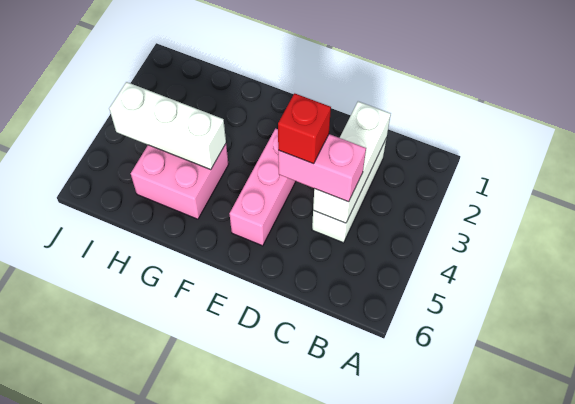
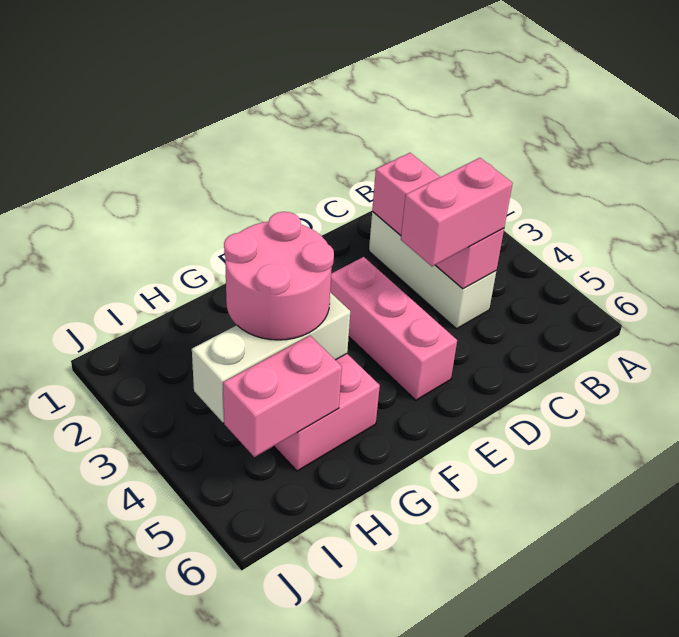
white brick C2:C4 level 2 -> pink brick C2:C4 level 2
red brick D4 level 4 -> none
none -> pink round brick G3:H4 level 3
none -> pink brick H5:I5 level 2

